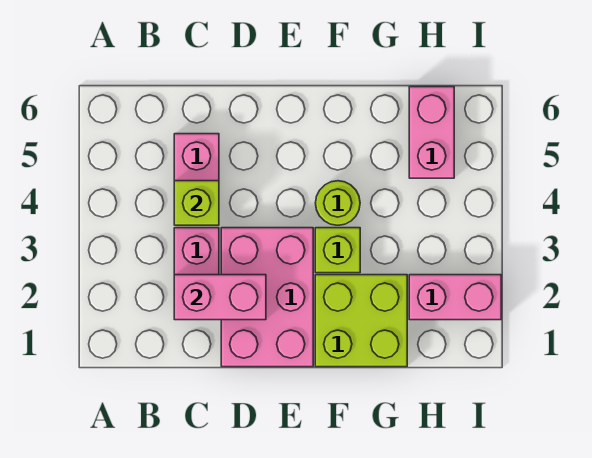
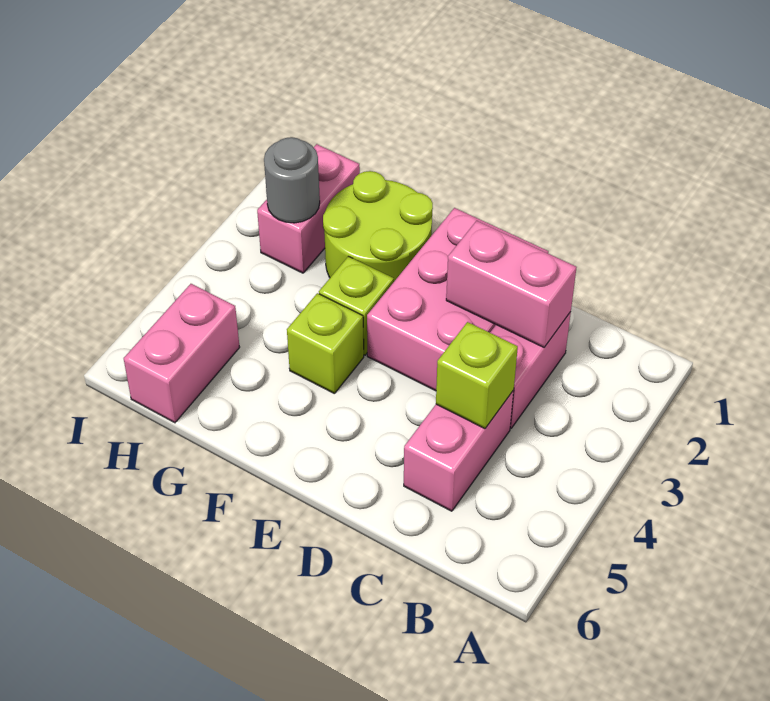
lime brick F1:G2 level 1 -> lime round brick F1:G2 level 1
lime round brick F4 level 1 -> lime brick F4 level 1
pink brick H2:I2 level 1 -> pink brick H1:H2 level 1
none -> grey round brick H2 level 2

